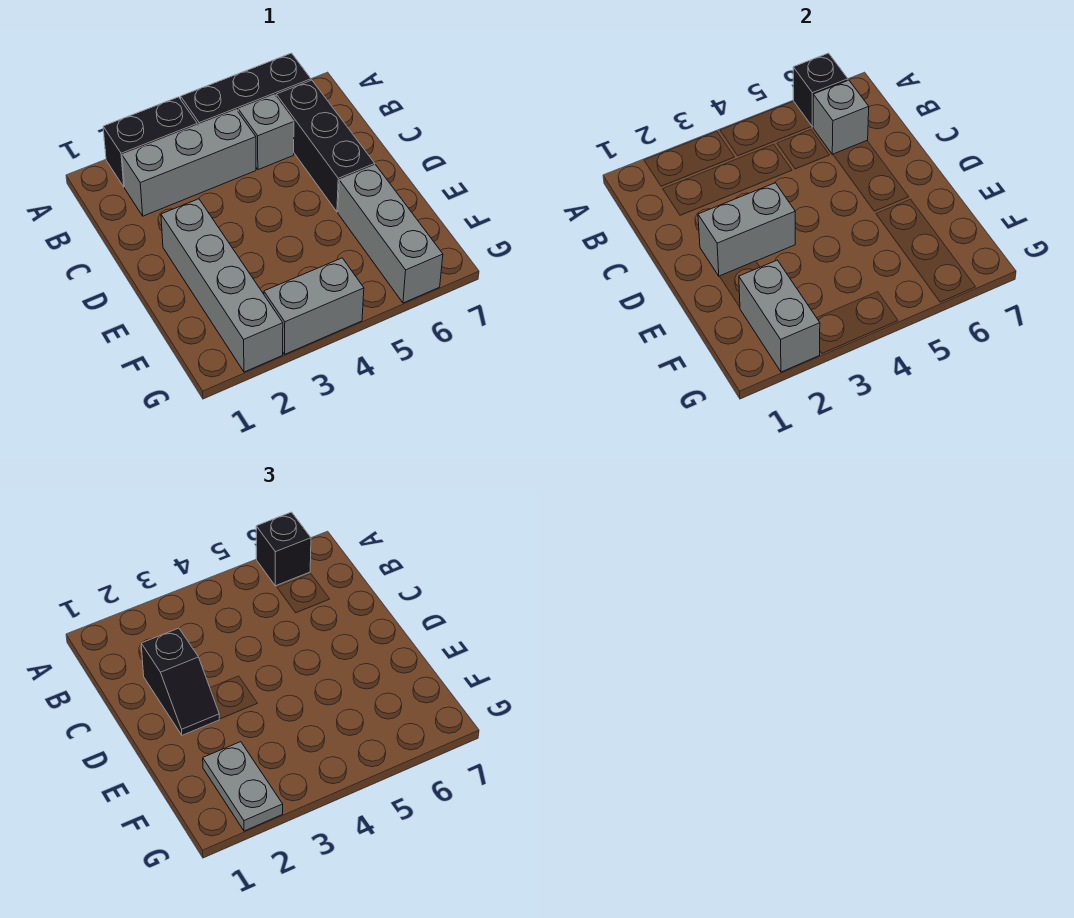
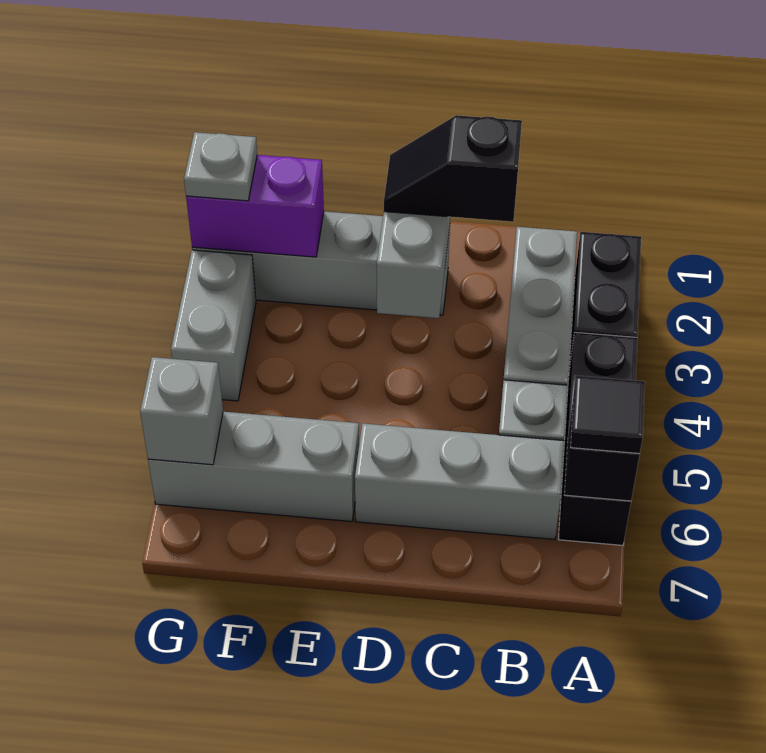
black brick A6 level 3 -> black tile A6 level 3
black brick B6:D6 level 1 -> grey brick B6:D6 level 1
grey brick B6 level 2 -> grey brick G6 level 2
grey brick F2:G2 level 2 -> purple brick F2:G2 level 2
grey plate F2:G2 level 3 -> grey plate G2 level 3

